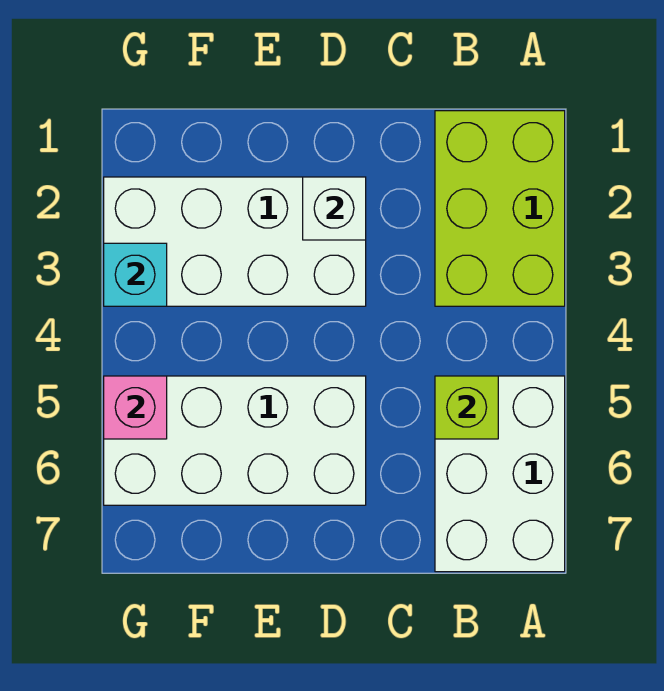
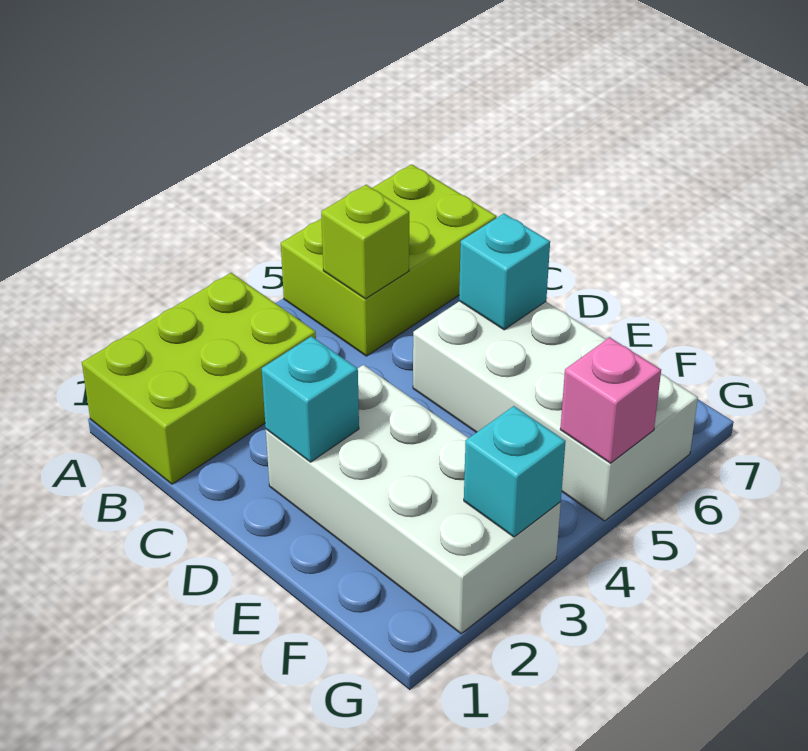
white brick A5:B7 level 1 -> lime brick A5:B7 level 1
white brick D2 level 2 -> cyan brick D2 level 2
none -> cyan brick D6 level 2

